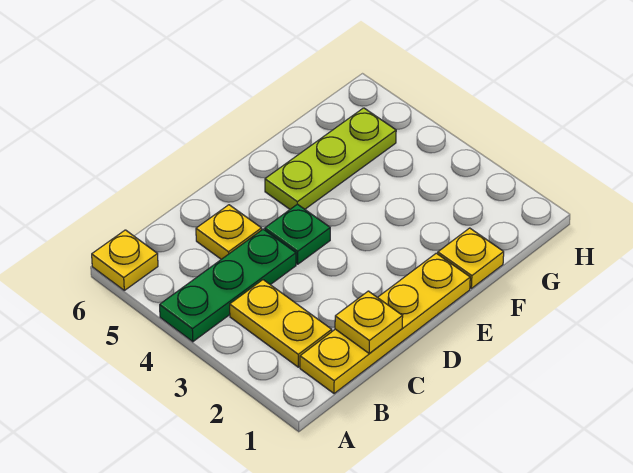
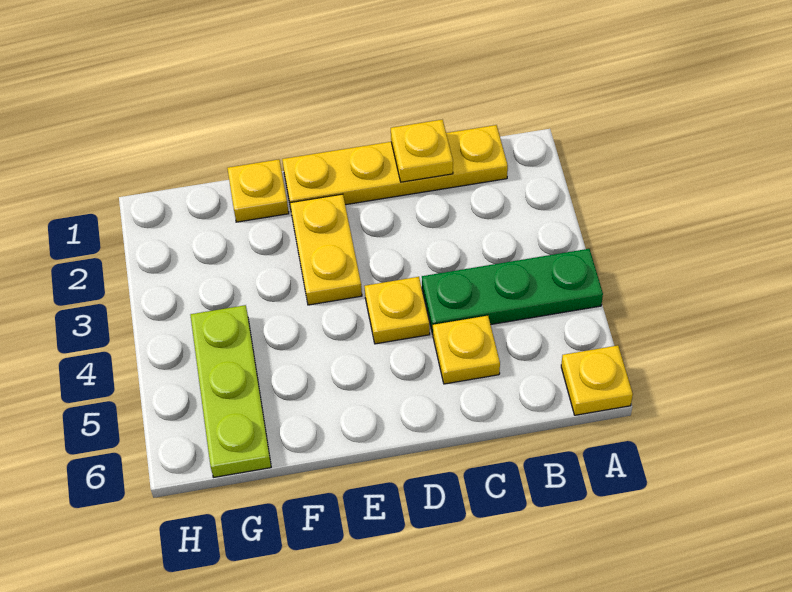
yellow plate B2:B3 level 1 -> yellow plate E2:E3 level 1
green plate D4 level 1 -> yellow plate D4 level 1
lime plate E5:G5 level 1 -> lime plate G4:G6 level 1

